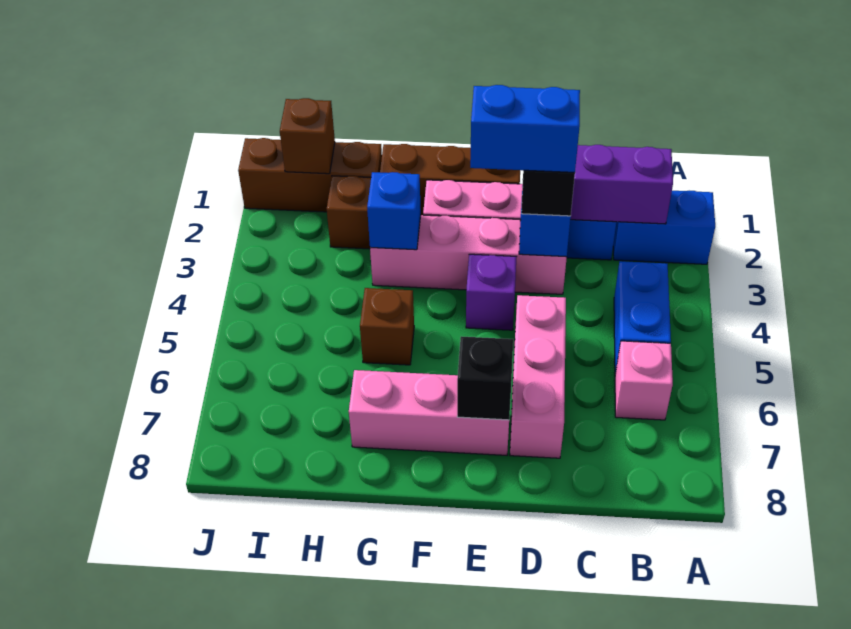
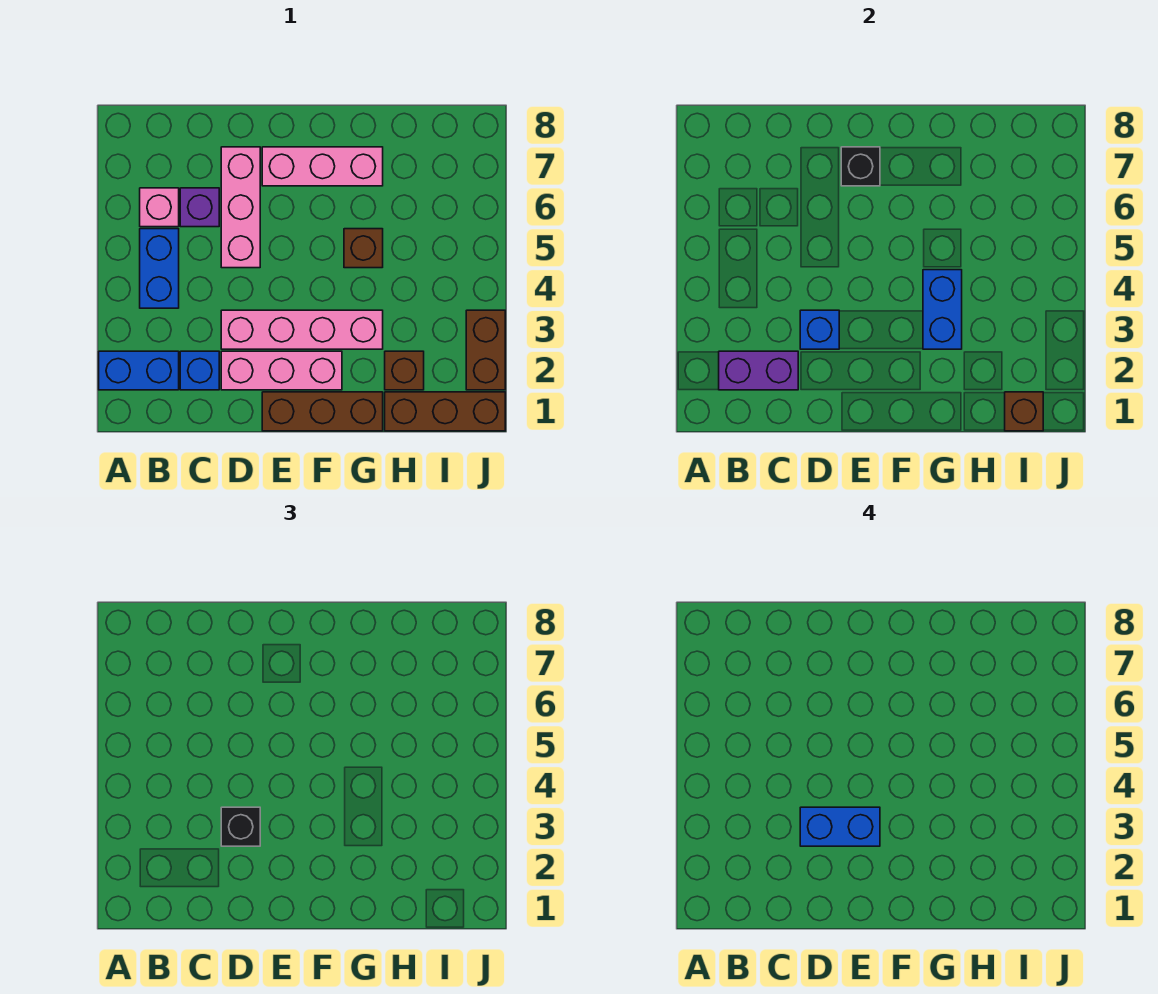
purple brick E4 level 1 -> purple brick C6 level 1
blue brick G3 level 2 -> blue brick G3:G4 level 2
none -> brown brick J2:J3 level 1

